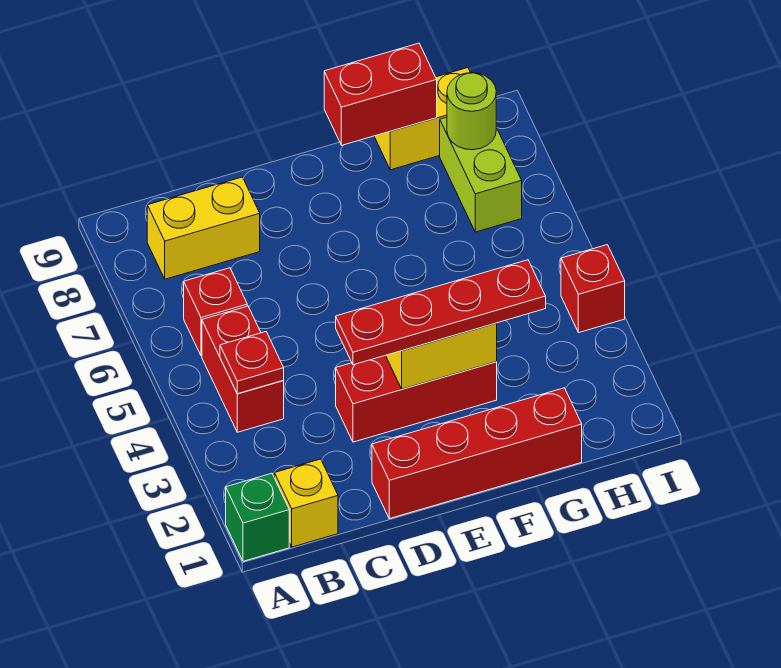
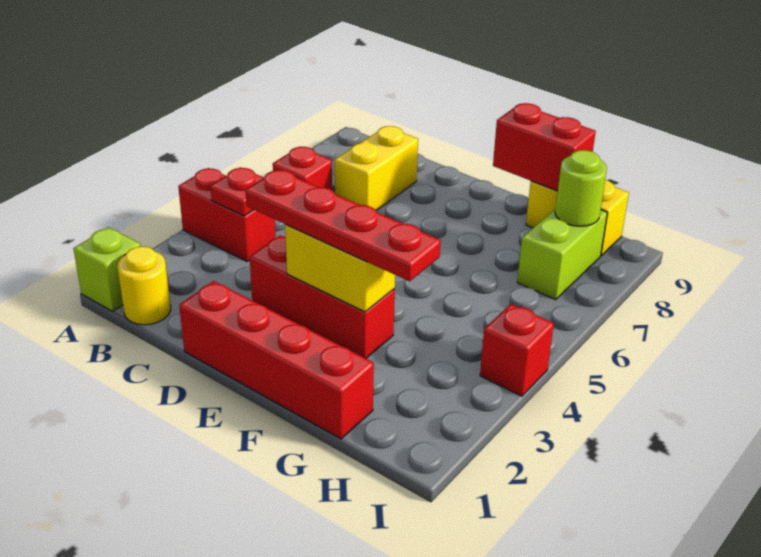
green brick A1 level 1 -> lime brick A1 level 1
yellow brick B1 level 1 -> yellow round brick B1 level 1
red brick B4:B5 level 1 -> red brick A4:B4 level 1
yellow brick B8:C8 level 1 -> yellow brick C7:C8 level 1

